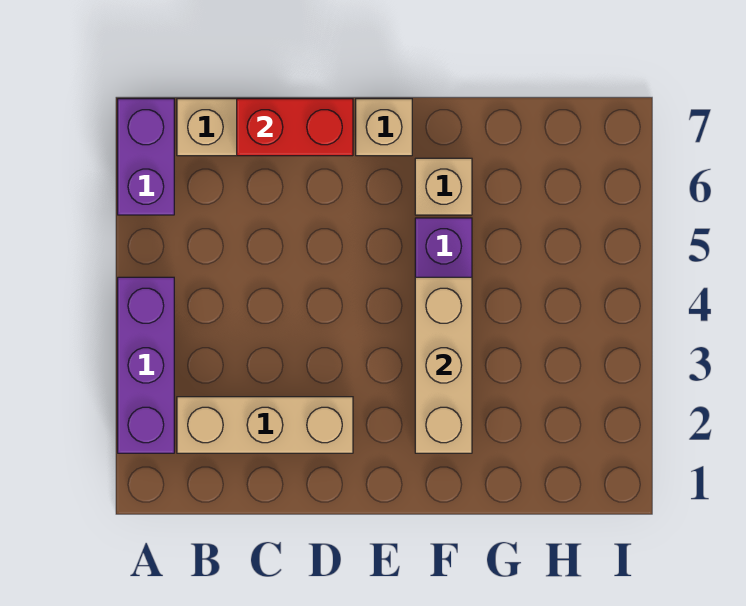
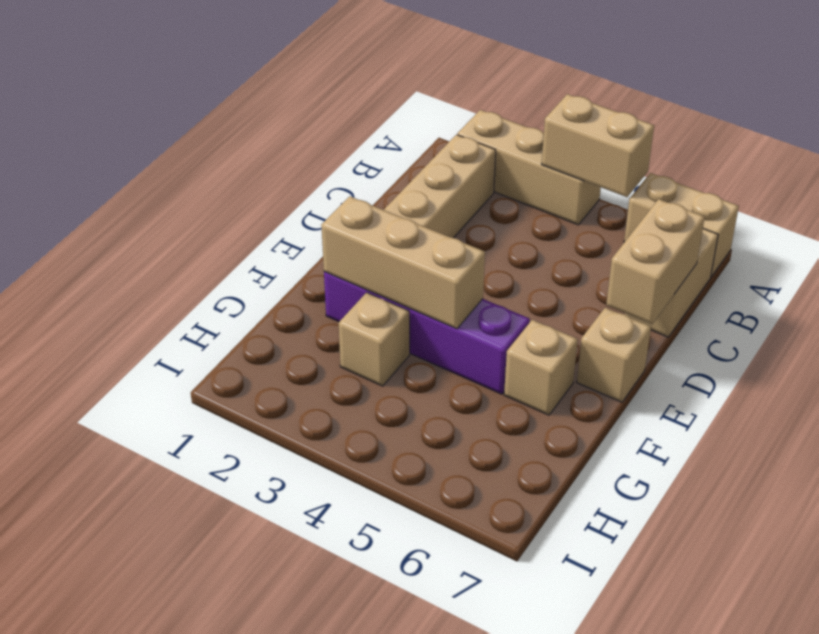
purple brick A2:A4 level 1 -> tan brick A2:A4 level 1
none -> tan brick A4:A5 level 2
purple brick A6:A7 level 1 -> tan brick A6:A7 level 1
red brick C7:D7 level 2 -> tan brick C7:D7 level 2
none -> tan brick G3 level 1

